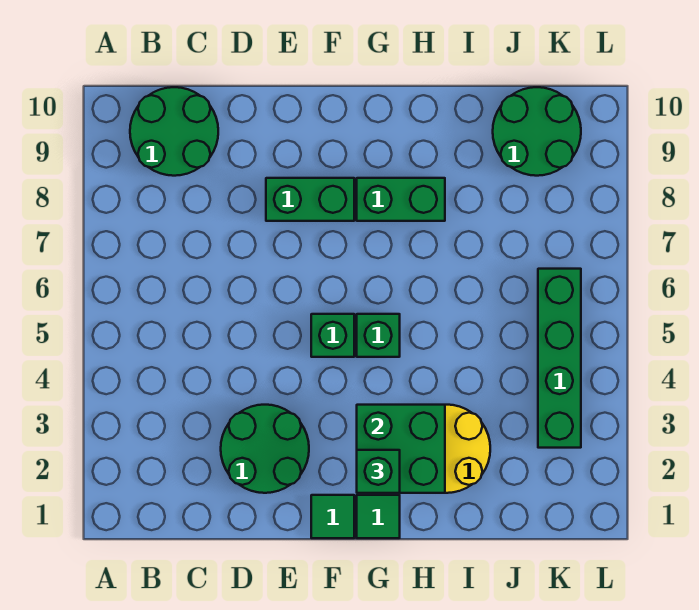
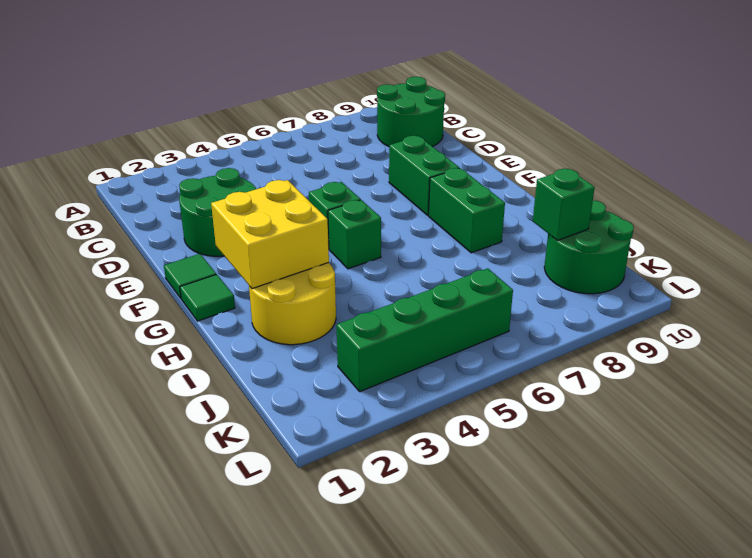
green brick G2:H3 level 2 -> yellow brick G2:H3 level 2
green brick G2 level 3 -> green brick J9 level 2

